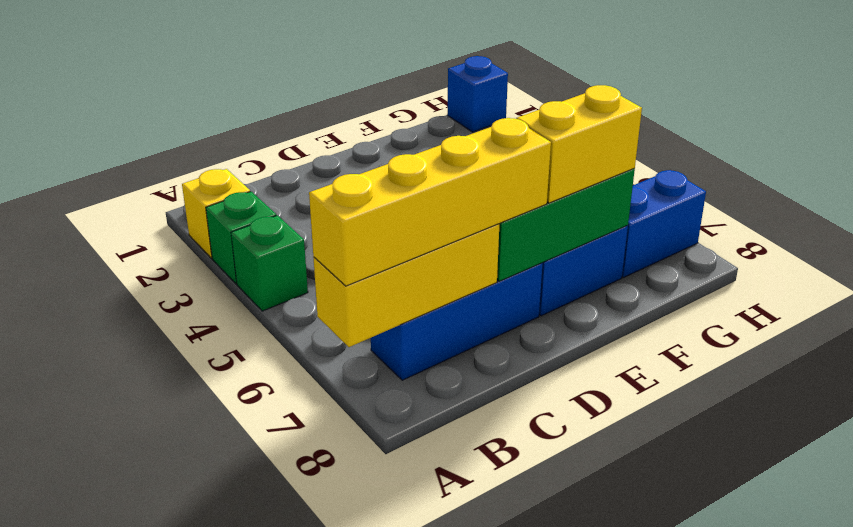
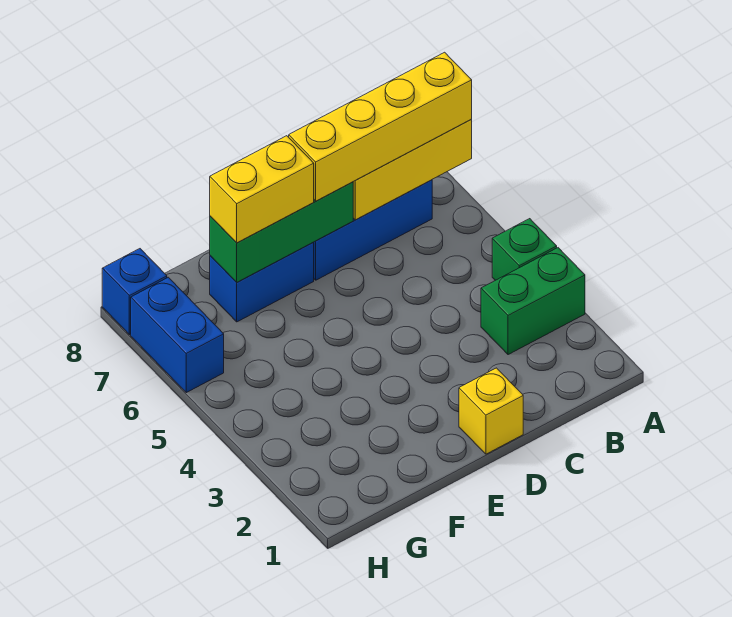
yellow brick A2 level 1 -> yellow brick D1 level 1
green brick A3 level 1 -> green brick A3:B3 level 1
blue brick G7:H7 level 1 -> blue brick H6:H7 level 1
blue brick H1 level 1 -> blue brick H8 level 1

